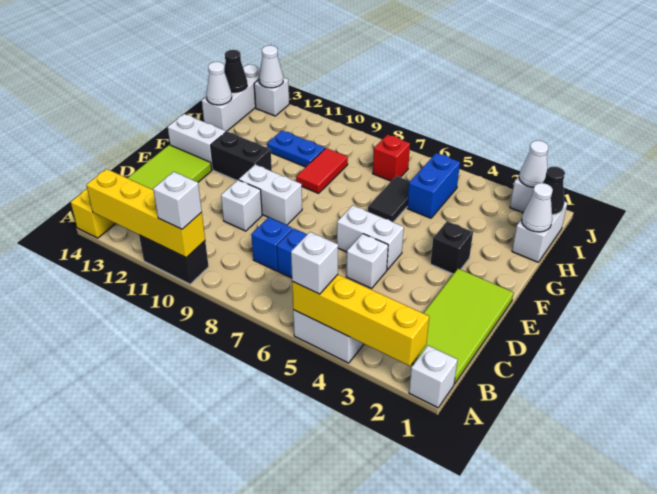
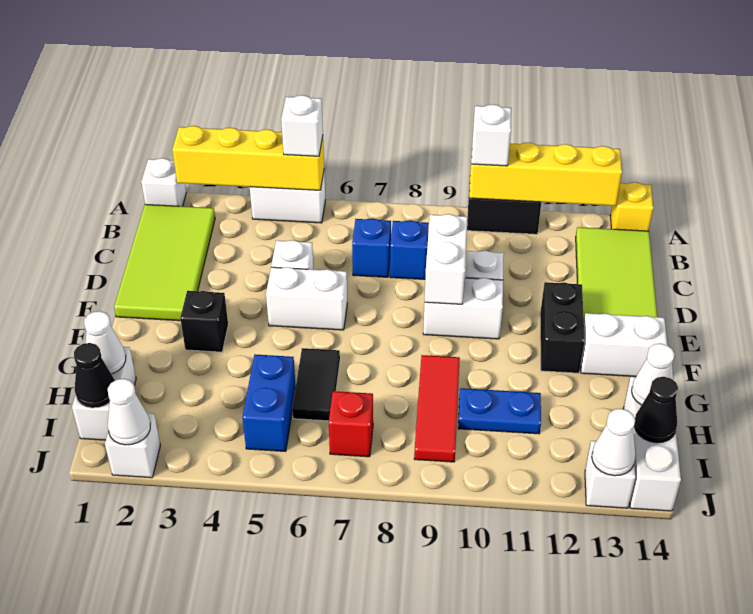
none -> white brick D9:E9 level 2
black brick F11:F12 level 1 -> black brick E12:F12 level 1
red tile G9:H9 level 1 -> red tile G9:I9 level 1

